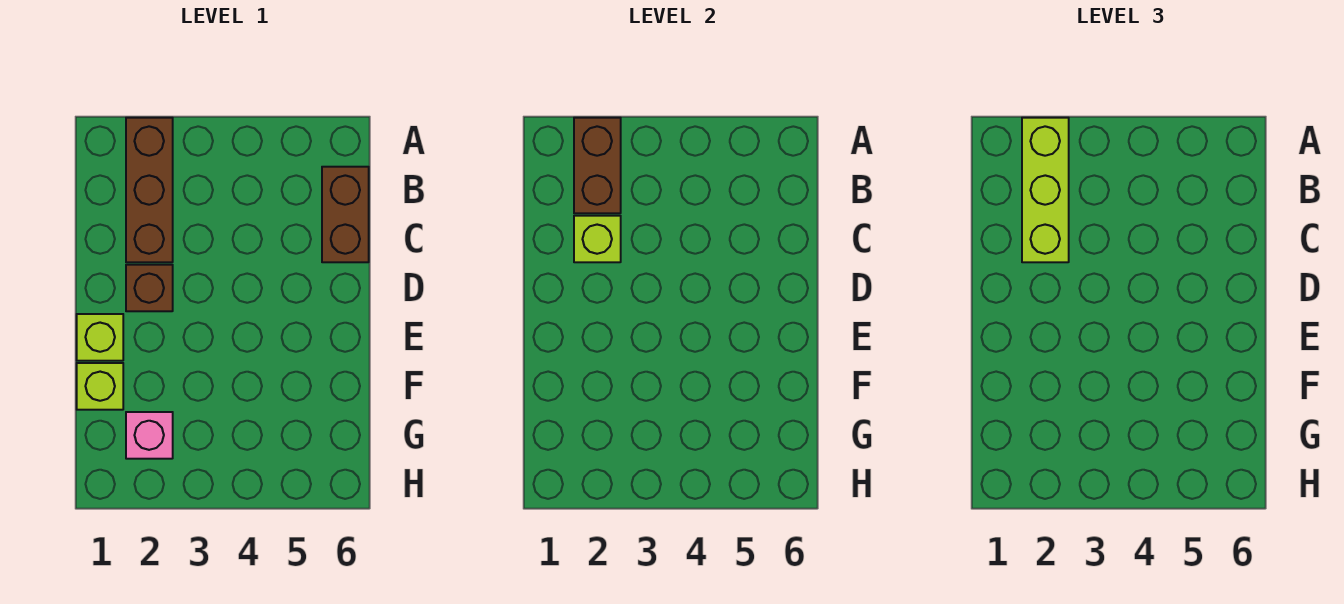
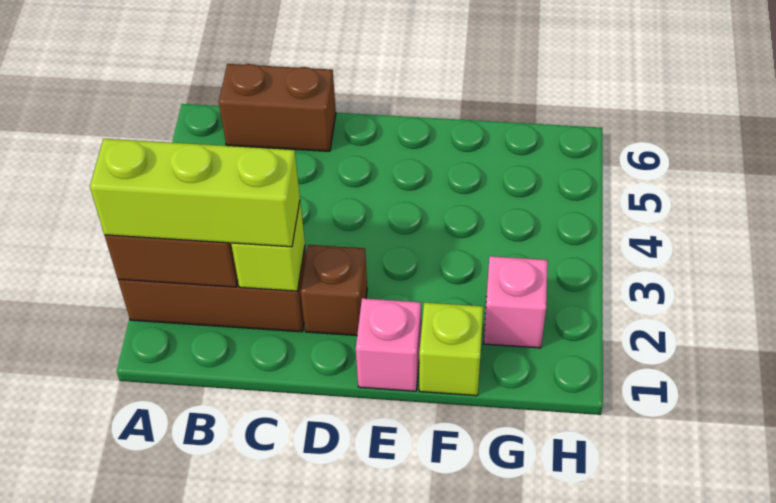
lime brick E1 level 1 -> pink brick E1 level 1

